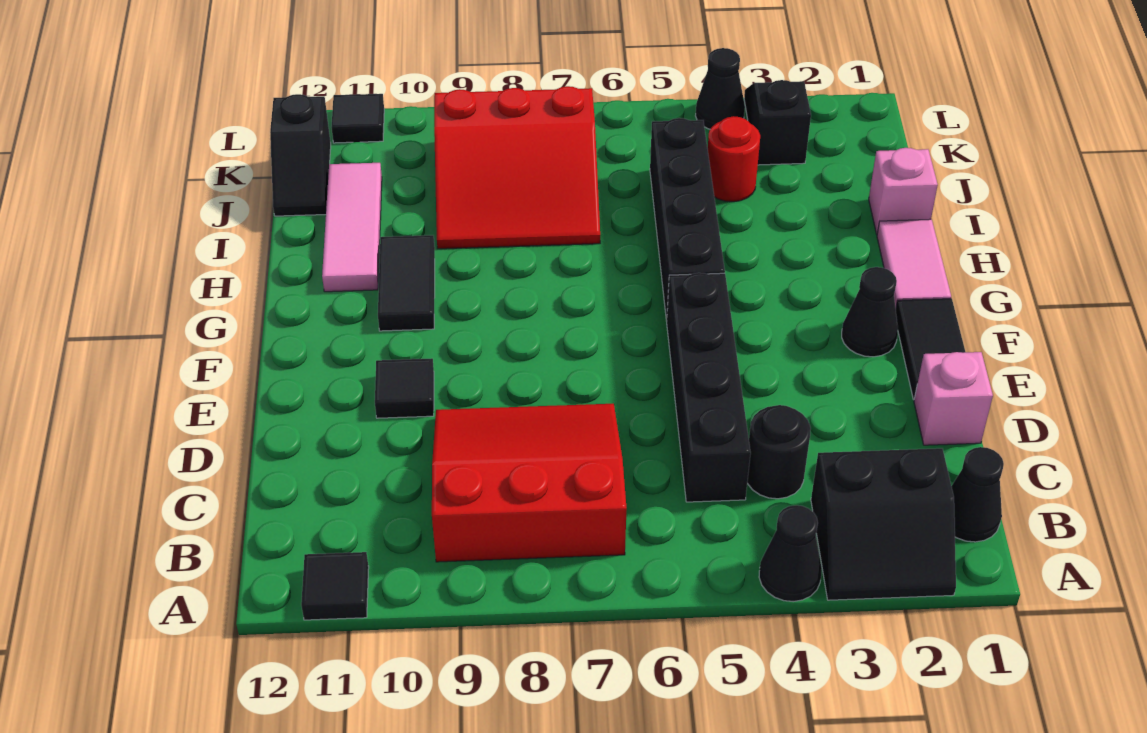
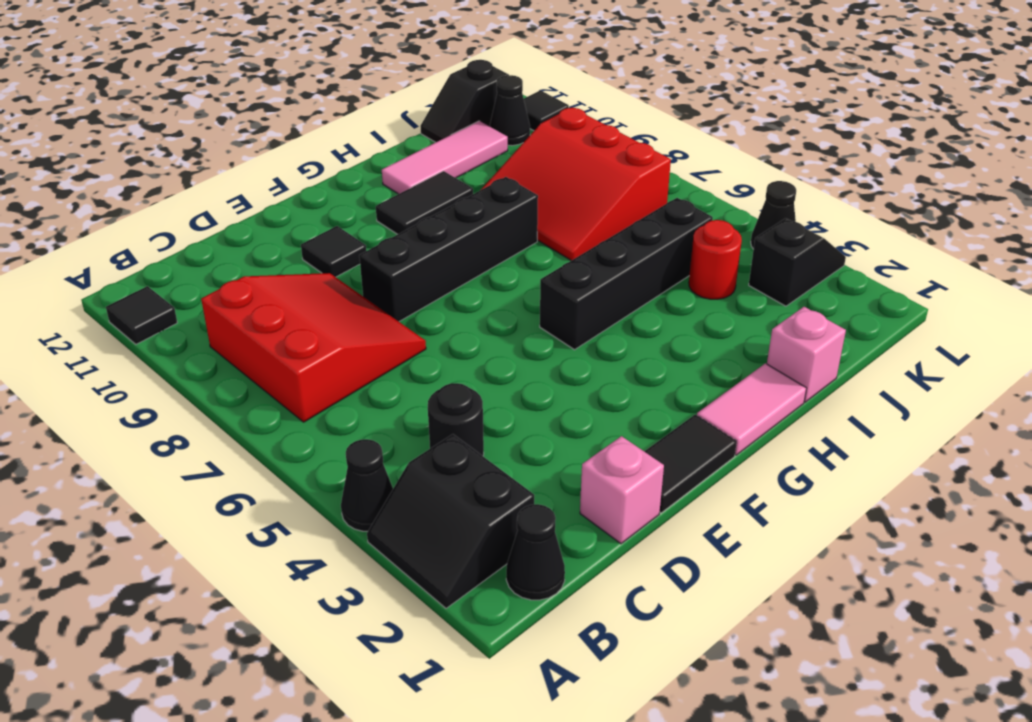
black brick C5:F5 level 1 -> black brick E8:H8 level 1
black cone F2 level 1 -> black cone K11 level 1

